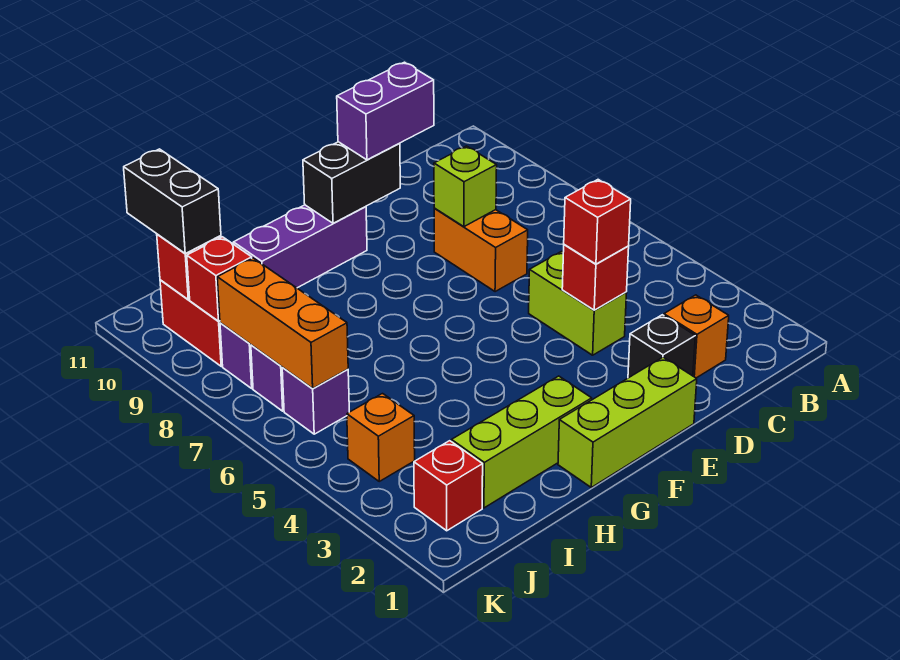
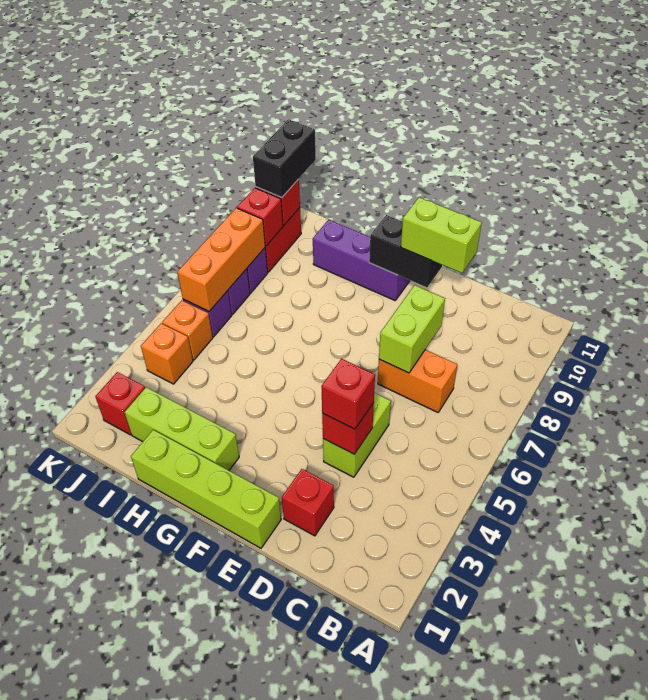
orange brick C2 level 1 -> orange brick J5 level 1
black brick D2 level 1 -> red brick D2 level 1
orange brick D7:D8 level 1 -> orange brick C7:D7 level 1
lime brick D8 level 2 -> lime brick D7:D8 level 2
purple brick D10:E10 level 3 -> lime brick D10:E10 level 3
lime brick E1:G1 level 1 -> lime brick E1:H1 level 1

